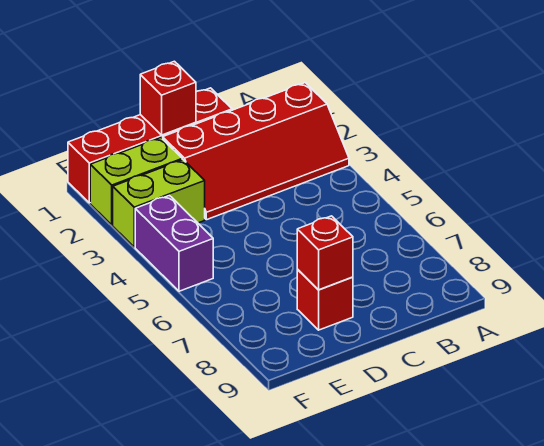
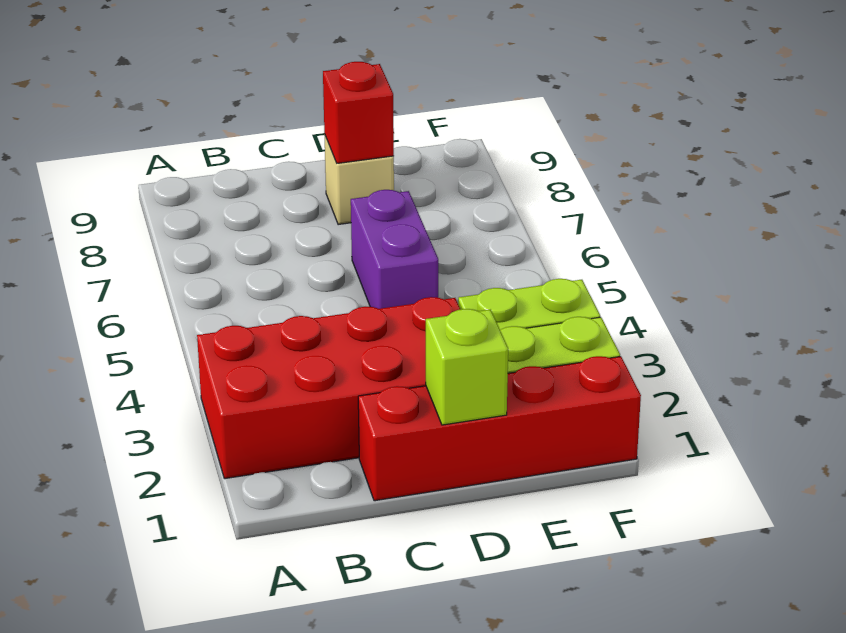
red slope A2:D3 level 1 top 2 -> red brick A2:D3 level 1
red brick D1 level 2 -> lime brick D1 level 2
red brick D8 level 1 -> tan brick D8 level 1
purple brick F4:F5 level 1 -> purple brick D5:D6 level 1

